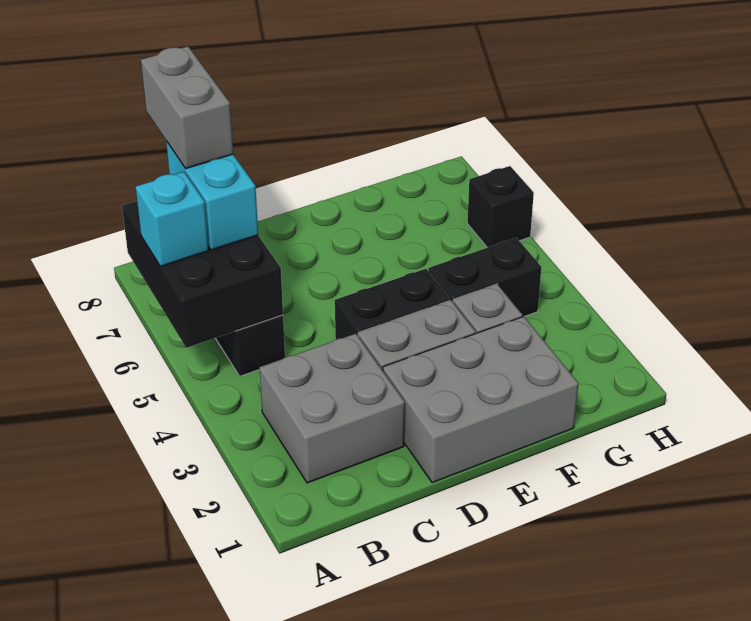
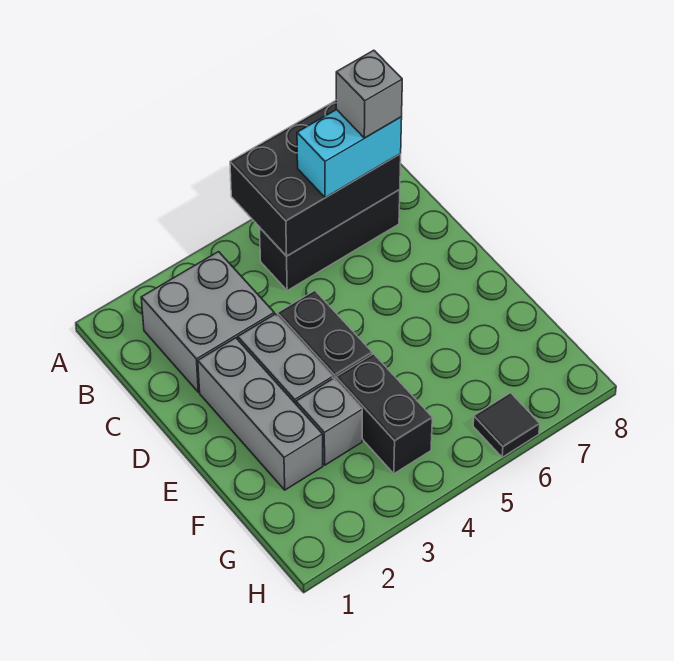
cyan brick A6 level 3 -> none
grey brick B7:B8 level 4 -> grey brick B7 level 4
grey brick D1:F2 level 1 -> grey brick D2:F2 level 1
black brick H6 level 1 -> black tile H6 level 1

